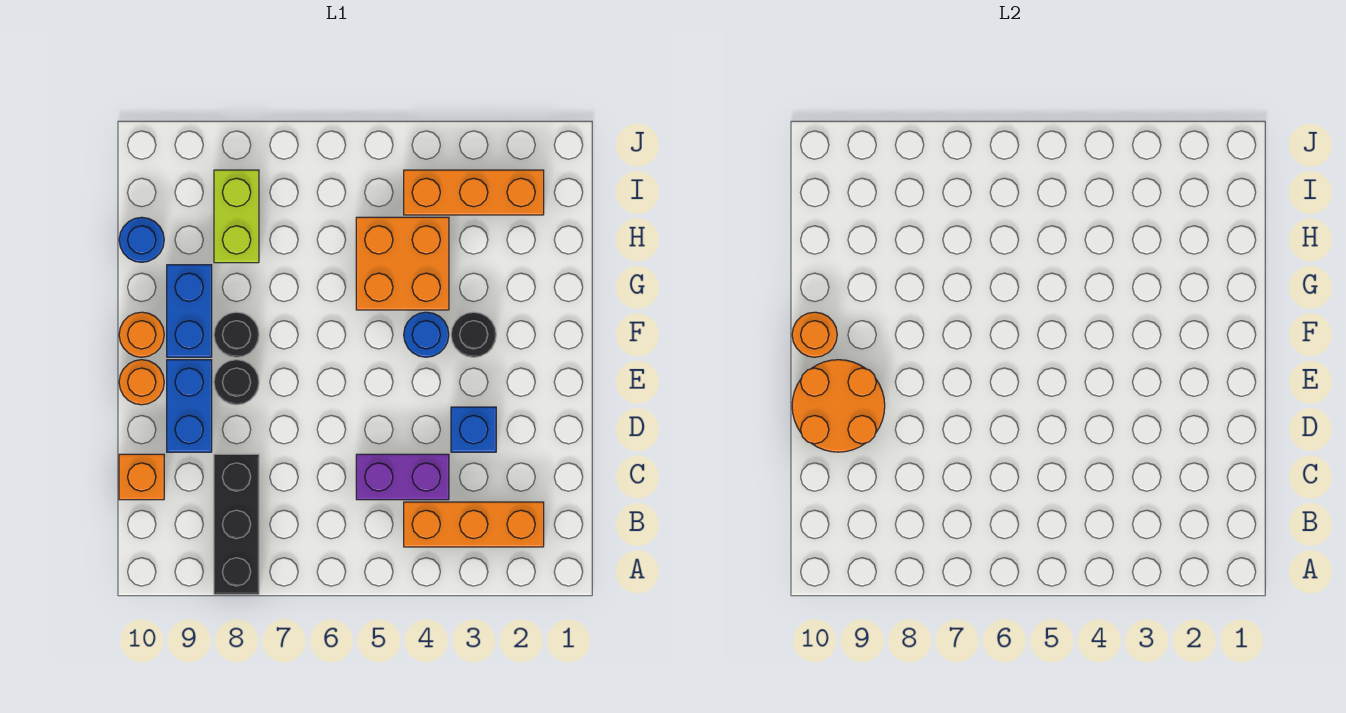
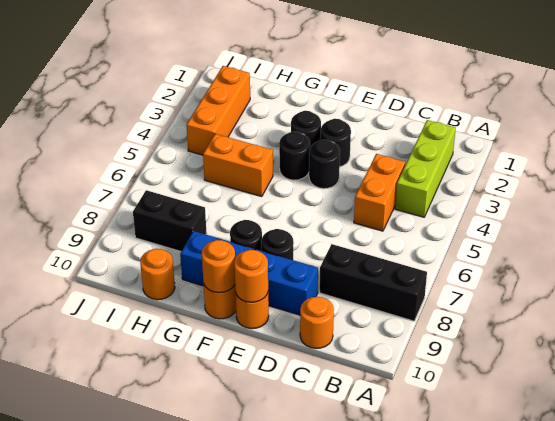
orange brick B2:B4 level 1 -> lime brick B2:B4 level 1
purple brick C4:C5 level 1 -> orange brick C4:C5 level 1
orange brick C10 level 1 -> orange round brick C10 level 1
blue brick D3 level 1 -> none
orange round brick D9:E10 level 2 -> orange round brick E10 level 2
none -> black round brick E3 level 1
none -> black round brick E4 level 1
blue round brick F4 level 1 -> black round brick F4 level 1
orange brick G4:H5 level 1 -> orange brick G5:H5 level 1
lime brick H8:I8 level 1 -> black brick H8:I8 level 1
blue round brick H10 level 1 -> orange round brick H10 level 1

